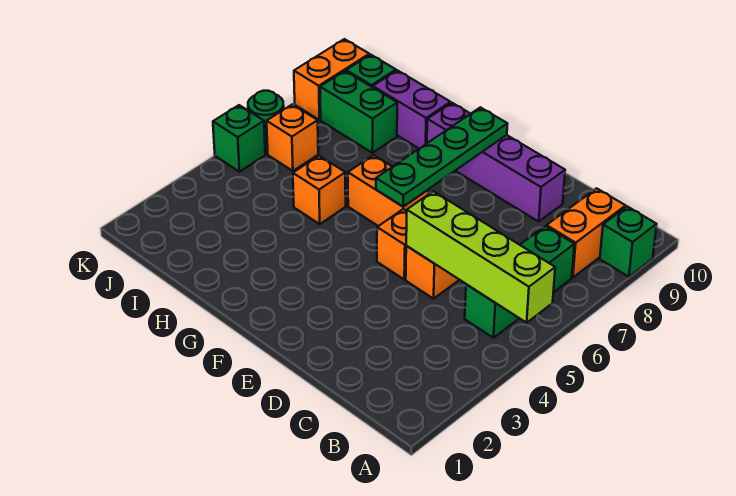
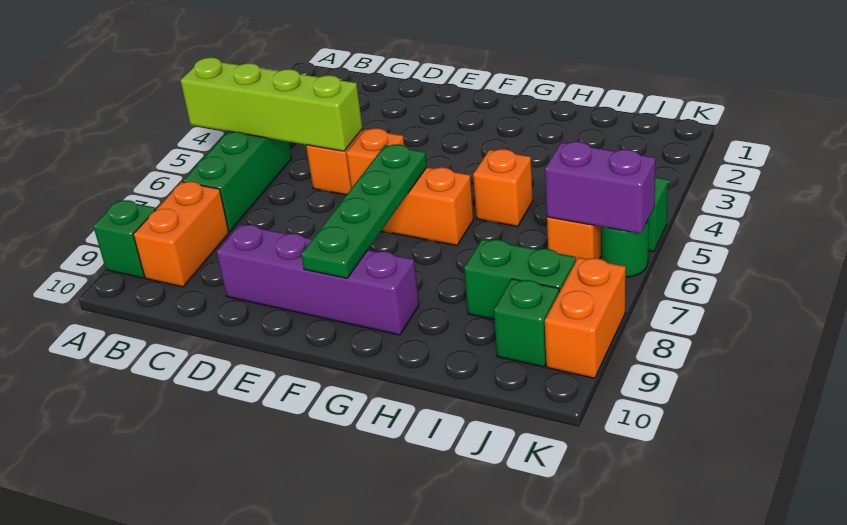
purple brick H9:I9 level 1 -> purple brick J6:K6 level 2

